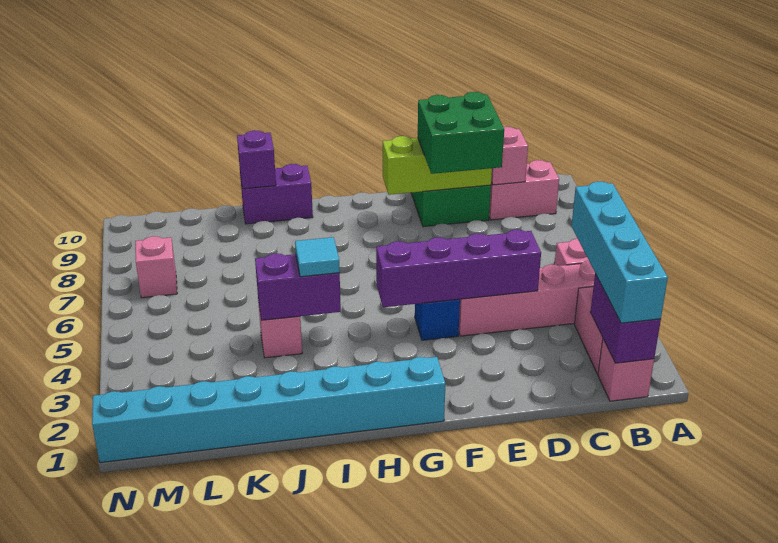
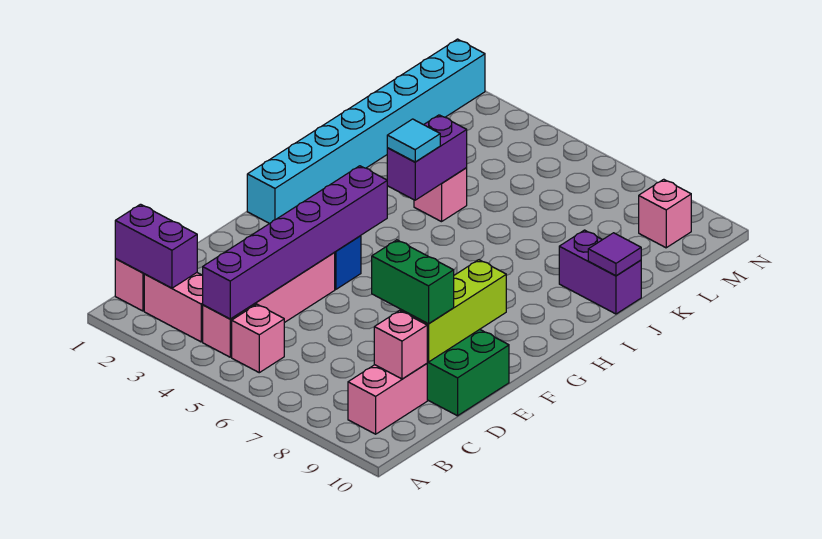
cyan brick B1:B4 level 3 -> none
purple brick D4:G4 level 2 -> purple brick B4:G4 level 2
green brick D8:E9 level 3 -> green brick D8:D9 level 3
purple brick I10:J10 level 1 -> purple brick J9:J10 level 1
purple brick J10 level 2 -> purple tile J10 level 2
pink brick M7 level 1 -> pink brick M9 level 1

